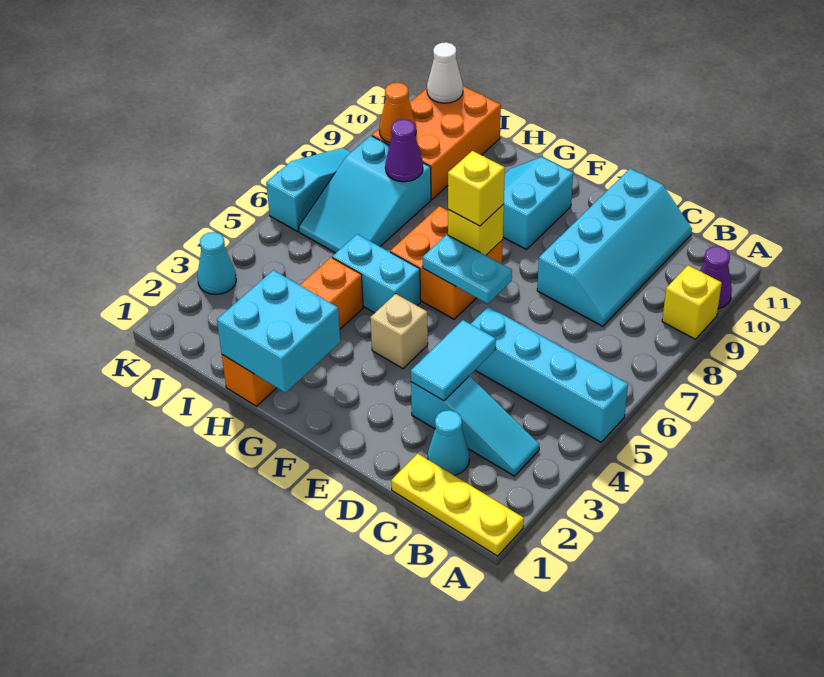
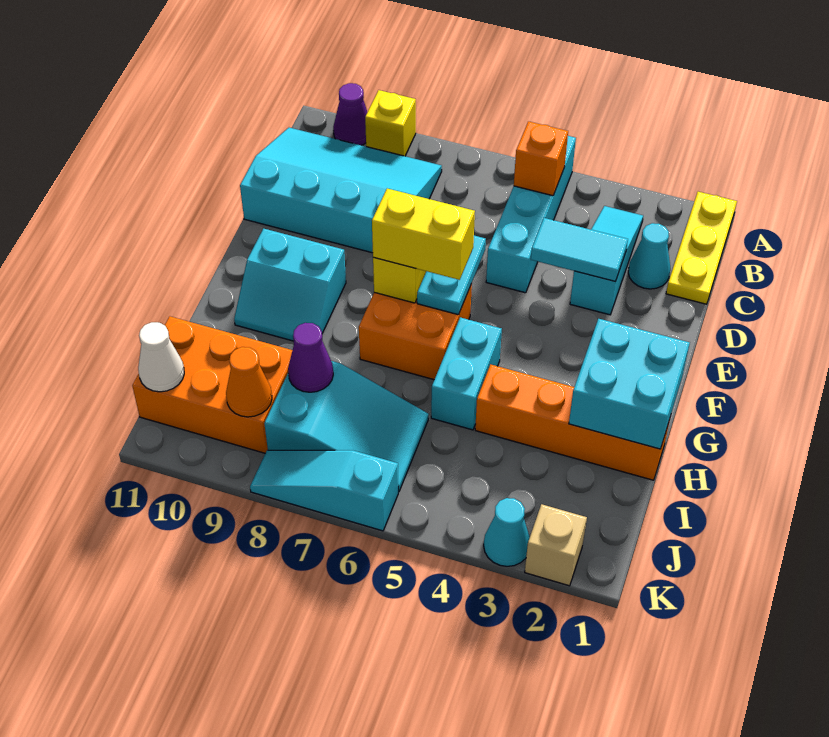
none -> orange brick B5 level 2
cyan slope C8:D11 level 1 top D -> cyan slope B8:D11 level 1 top D
tan brick F4 level 1 -> tan brick K2 level 1
yellow brick F7 level 3 -> yellow brick F6:F7 level 3

